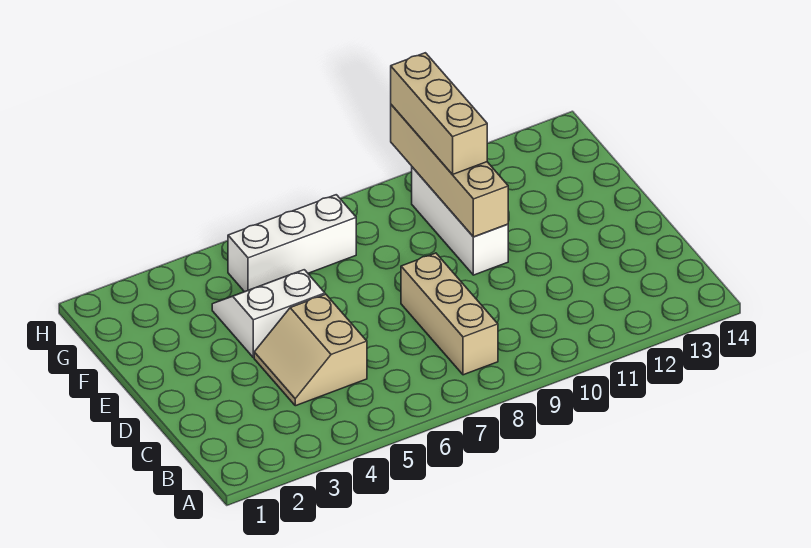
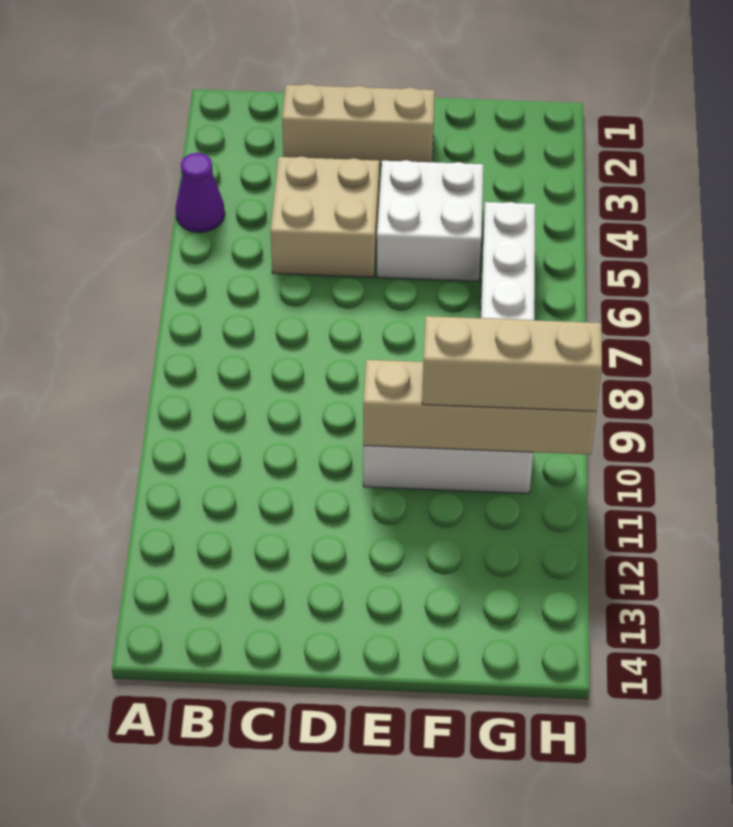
none -> purple cone A4 level 1
tan brick B8:D8 level 1 -> tan brick C2:E2 level 1
tan slope C4:D5 level 1 top 5 -> tan brick C4:D5 level 1
white slope E4:F5 level 1 top E -> white brick E4:F5 level 1

